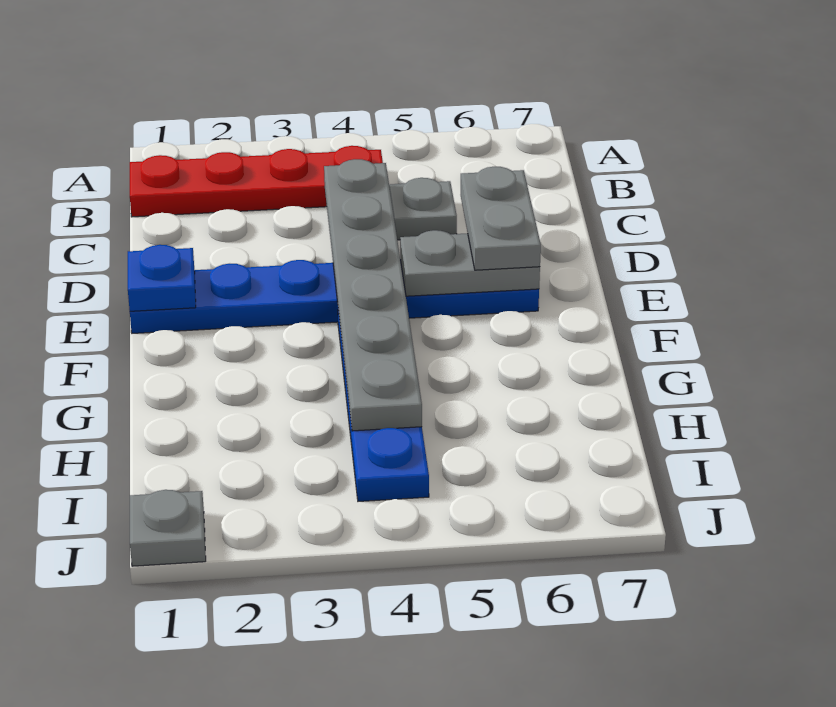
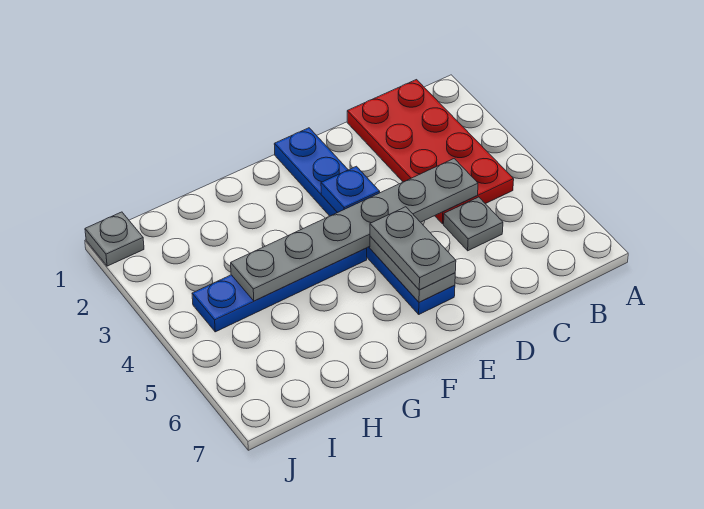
red plate B1:B4 level 1 -> red plate B1:C4 level 1
grey plate D6:E6 level 3 -> grey plate E5:E6 level 3
blue plate E1 level 2 -> blue plate E3 level 2

